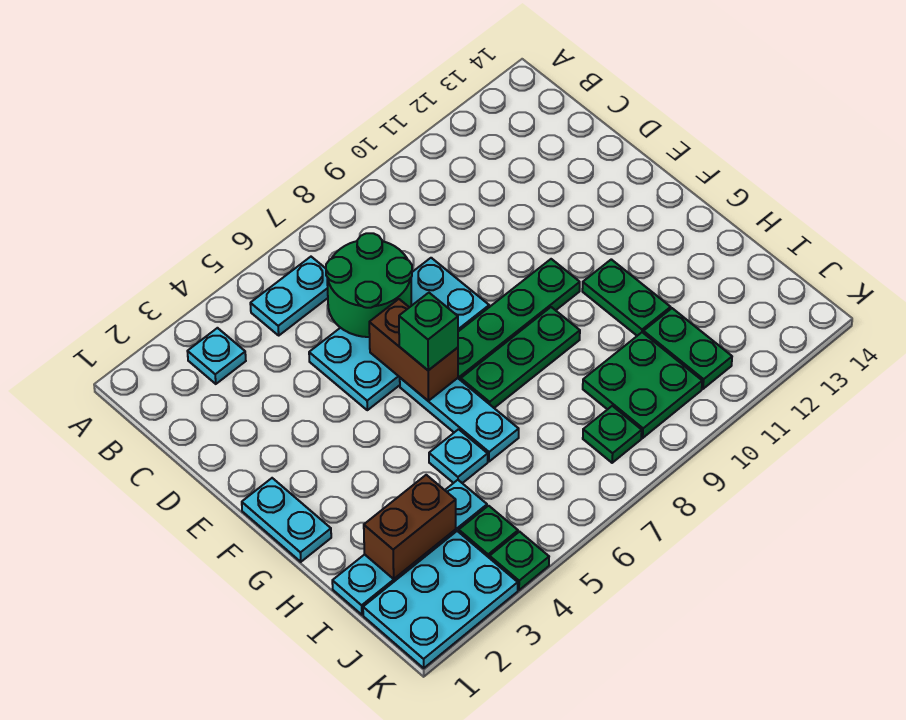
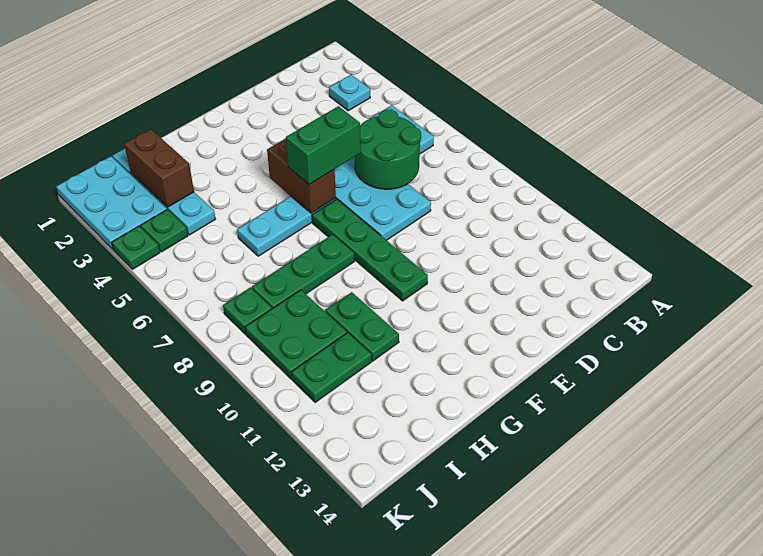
brown brick E6:F6 level 2 -> brown brick F5:F6 level 2
cyan plate F1:G1 level 1 -> none
green brick F6 level 3 -> green brick E6:F6 level 3
green plate G7:G9 level 1 -> green plate G8:I8 level 1
green plate G11:H11 level 1 -> green plate H10:H11 level 1
cyan plate H5 level 1 -> none

